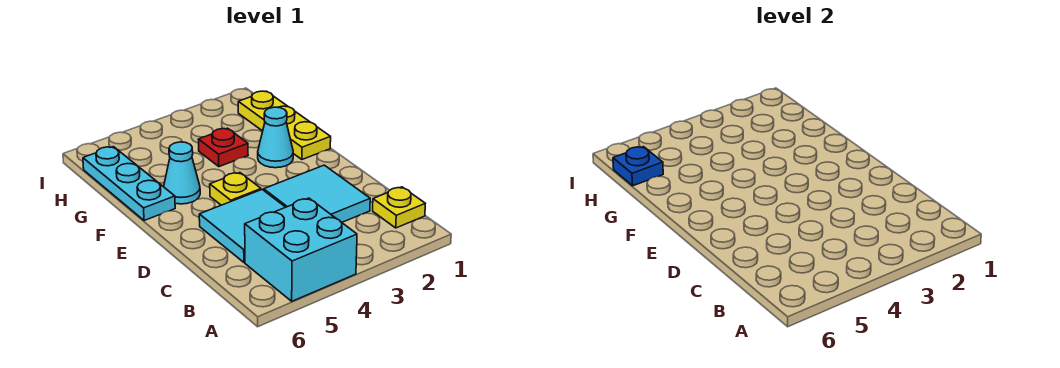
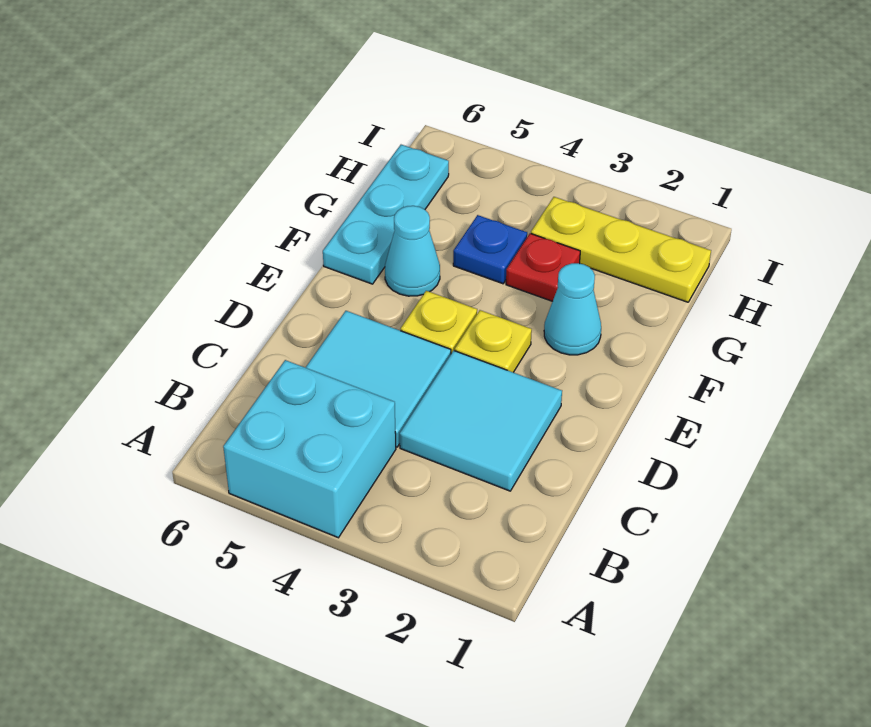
yellow plate B1 level 1 -> yellow plate E3 level 1
yellow plate F1:H1 level 1 -> yellow plate H1:H3 level 1
blue plate H6 level 2 -> blue plate G4 level 1

